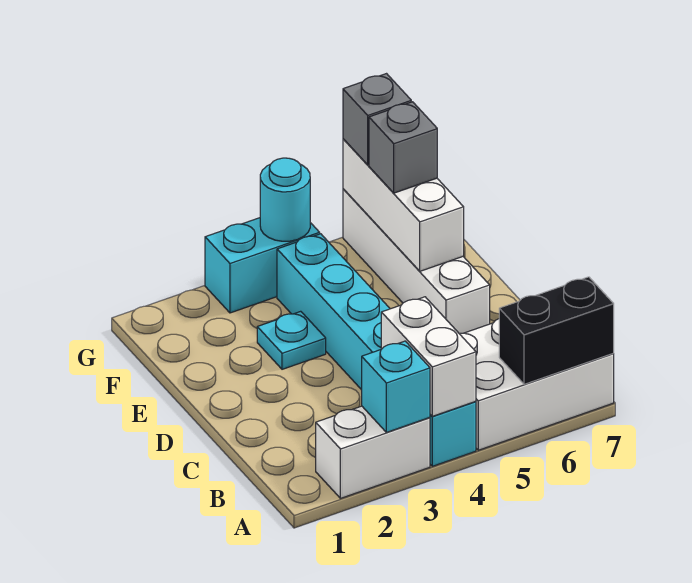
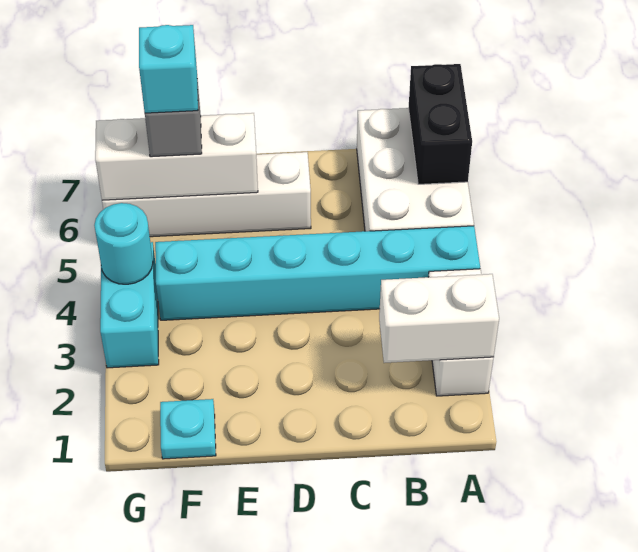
cyan brick A3 level 2 -> cyan brick F6 level 4
white brick A4:B4 level 2 -> white brick A2:B2 level 2
cyan plate E3 level 1 -> cyan plate F1 level 1
grey brick G6 level 3 -> none

